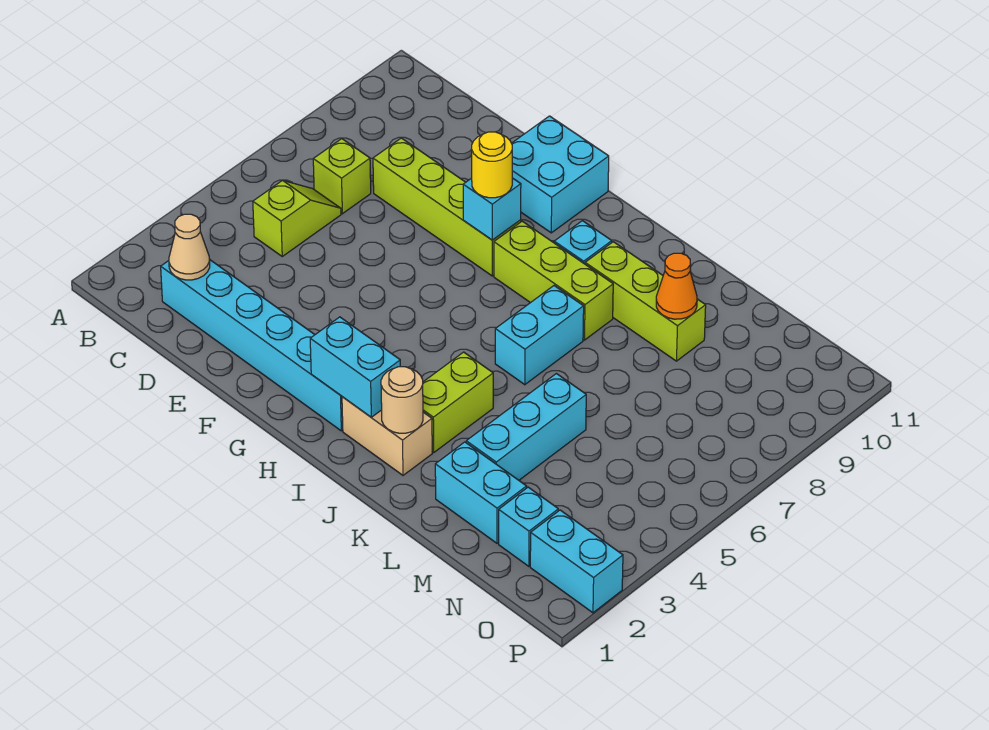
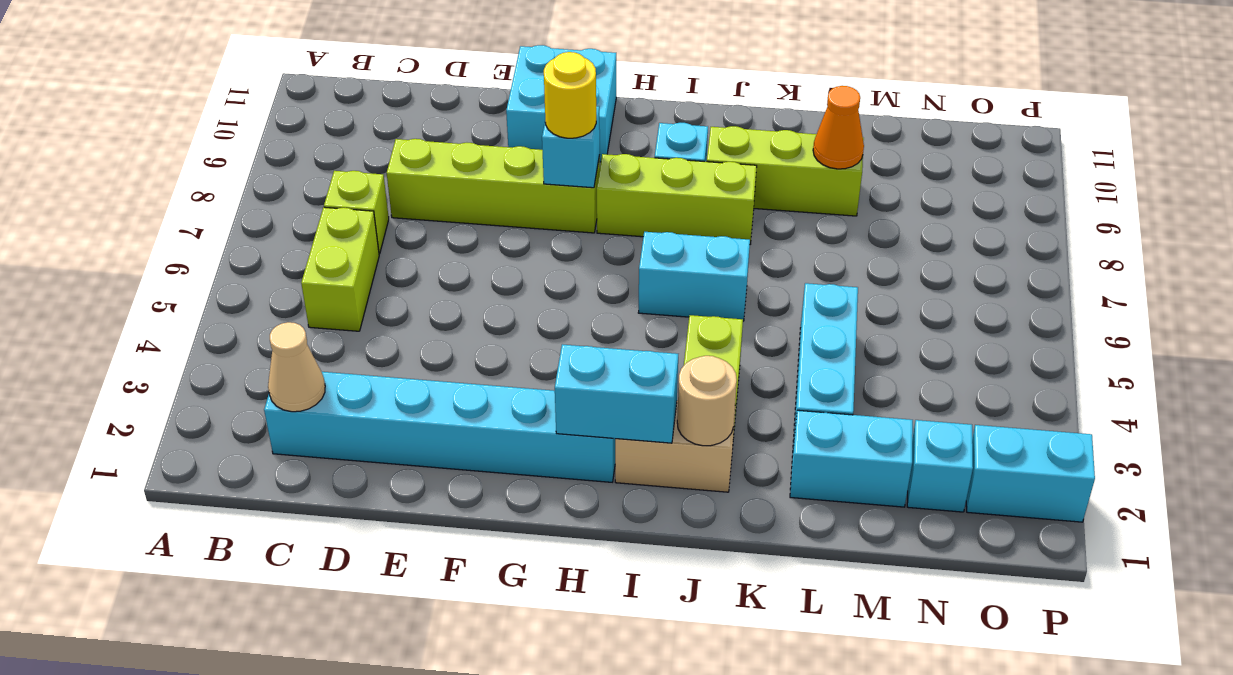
lime slope C5:C6 level 1 top 5 -> lime brick C5:C6 level 1
cyan brick J6:J7 level 1 -> cyan brick I6:J6 level 1

